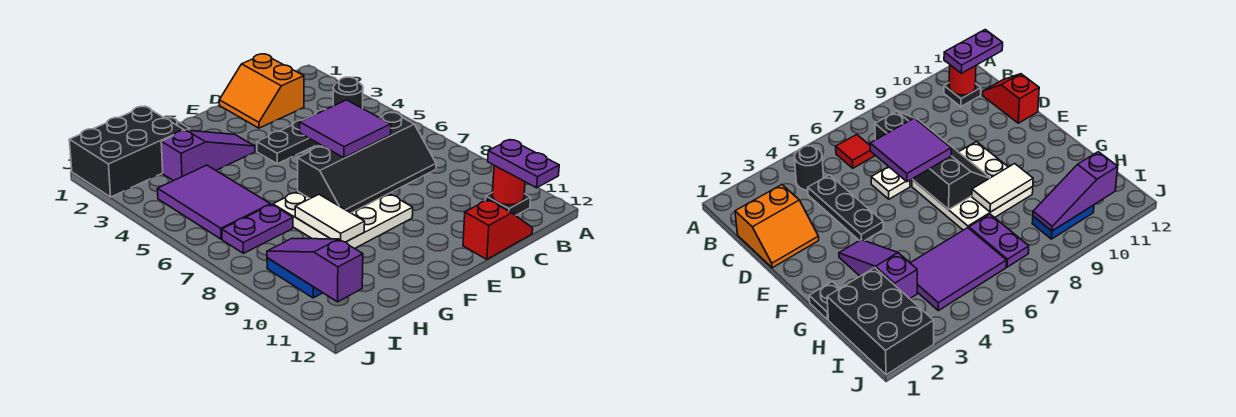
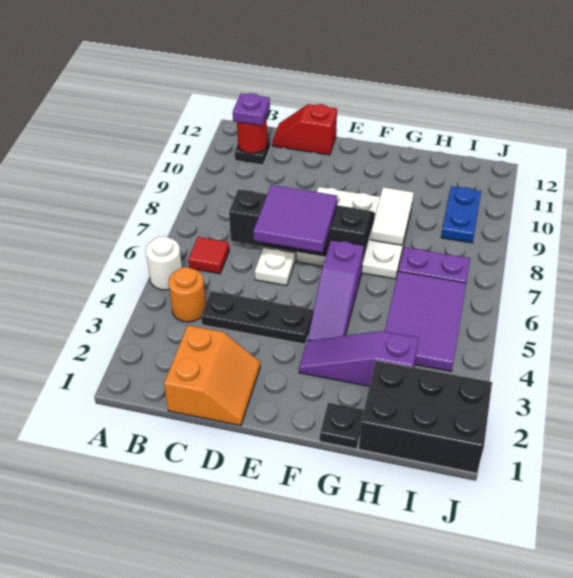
none -> white round brick A5 level 1
black round brick B4 level 1 -> orange round brick B4 level 1
purple plate B11:B12 level 3 -> purple plate B11 level 3
purple slope I9:I11 level 2 top 11 -> purple slope F4:F6 level 1 top 6

